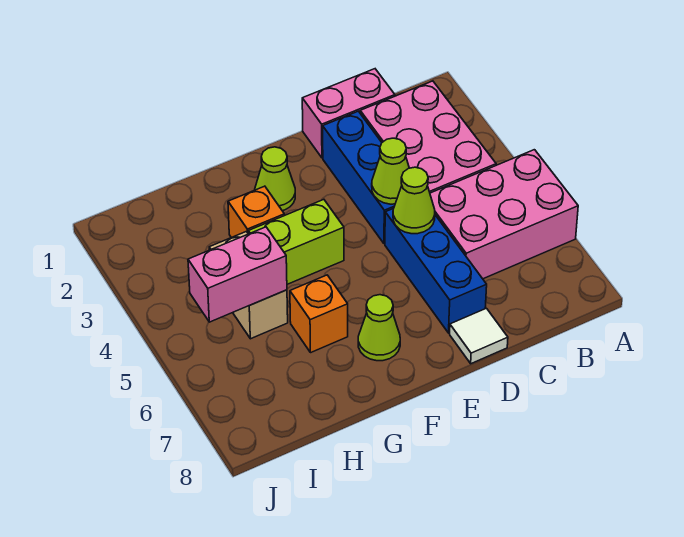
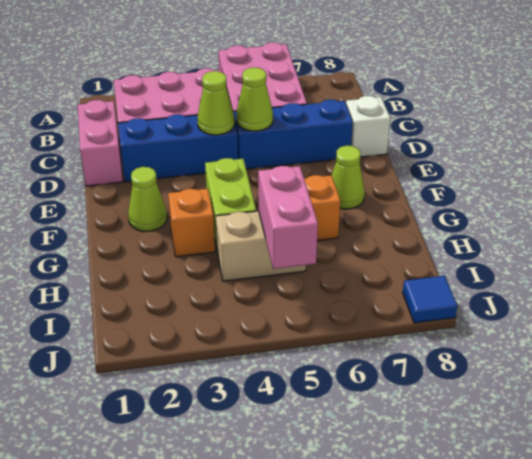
white tile D8 level 1 -> white brick D8 level 1
none -> blue tile J8 level 1

